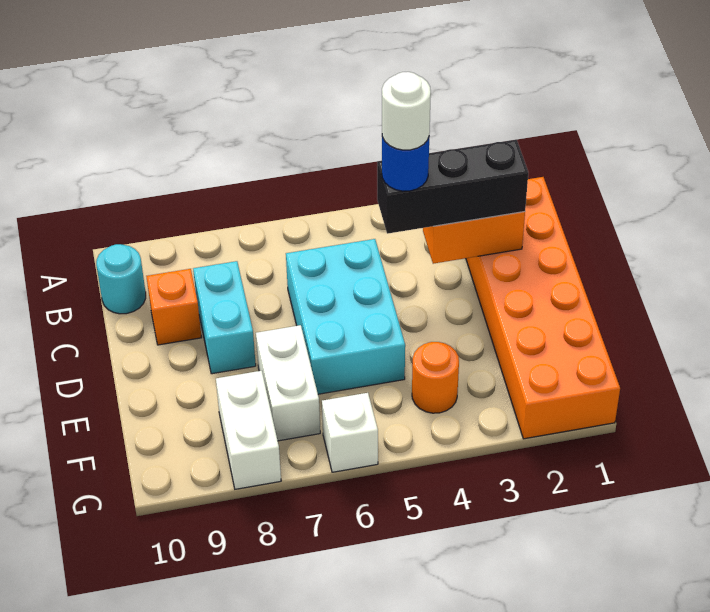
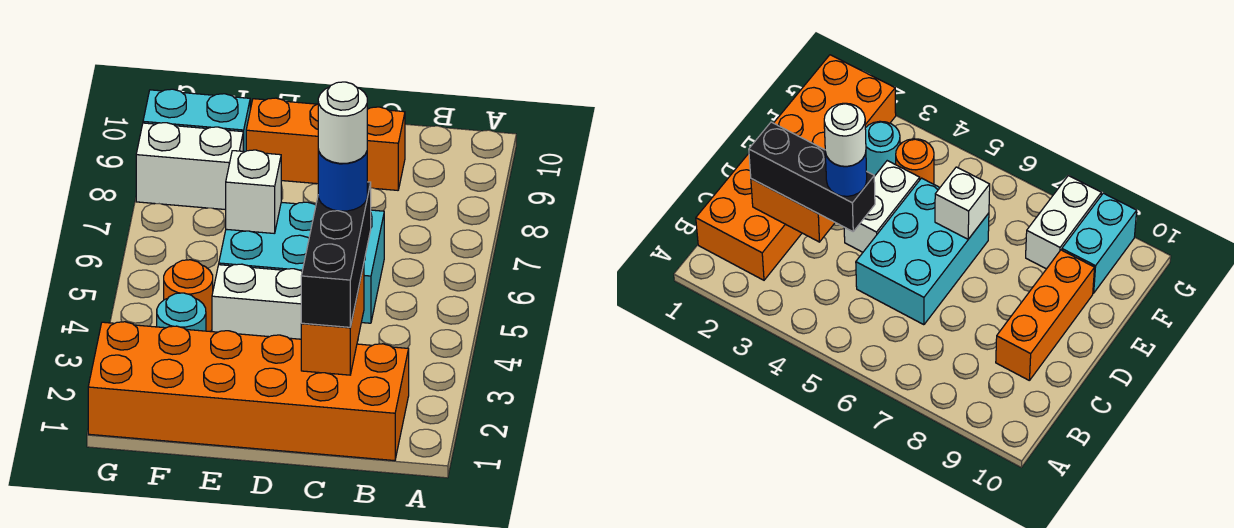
cyan round brick B10 level 1 -> cyan round brick F3 level 1
cyan brick C8:D8 level 1 -> cyan brick F9:G9 level 1
orange brick C9 level 1 -> orange brick C9:E9 level 1
white brick E7:F7 level 1 -> white brick D4:E4 level 1
white brick G6 level 1 -> white brick E6 level 2

